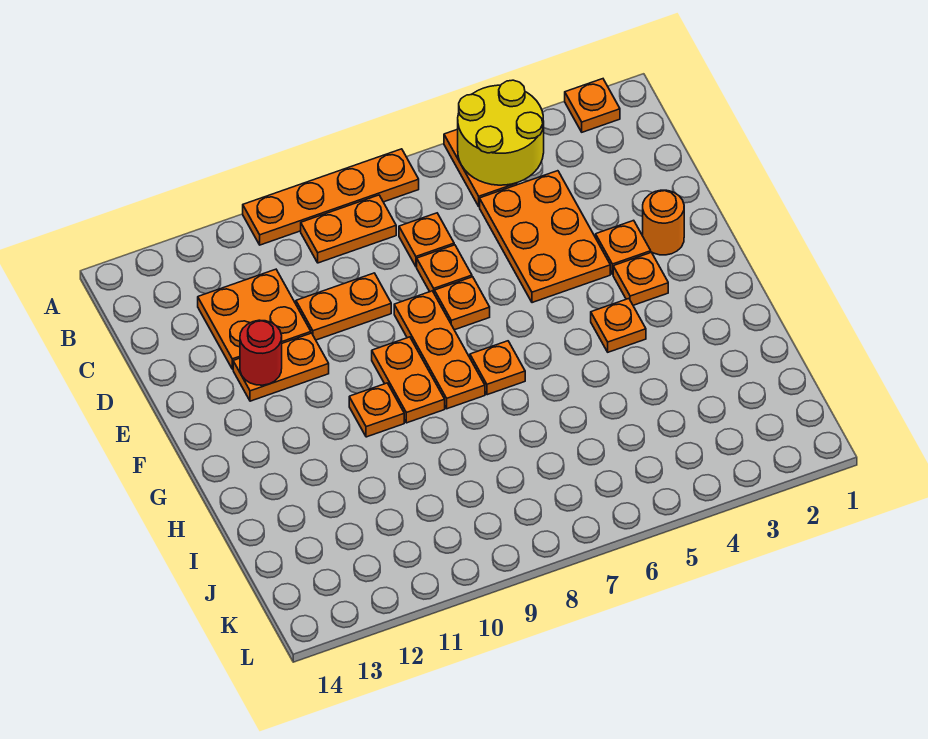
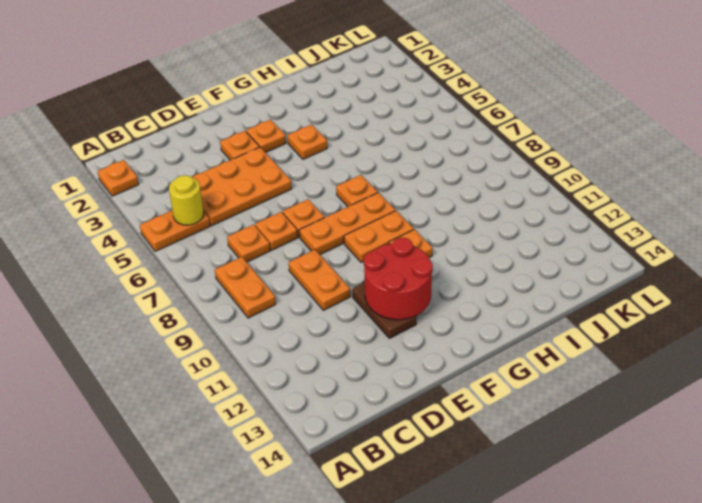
yellow round brick A4:B5 level 2 -> yellow round brick B5 level 2
orange plate A7:A10 level 1 -> none
orange plate C11:D12 level 1 -> none
orange round brick E2 level 1 -> none
orange plate E11:E12 level 1 -> brown plate E11:E12 level 1
red round brick E12 level 2 -> red round brick E11:F12 level 2

